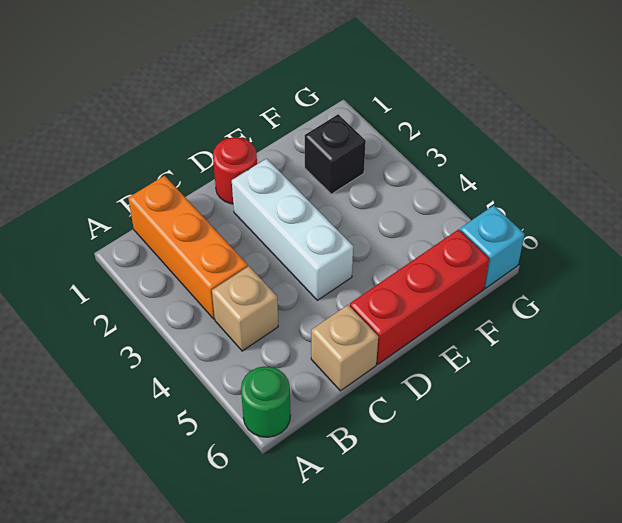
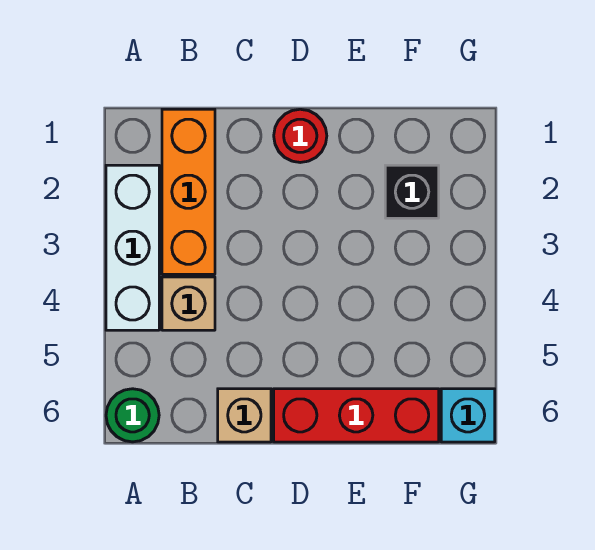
white brick D2:D4 level 1 -> white brick A2:A4 level 1

